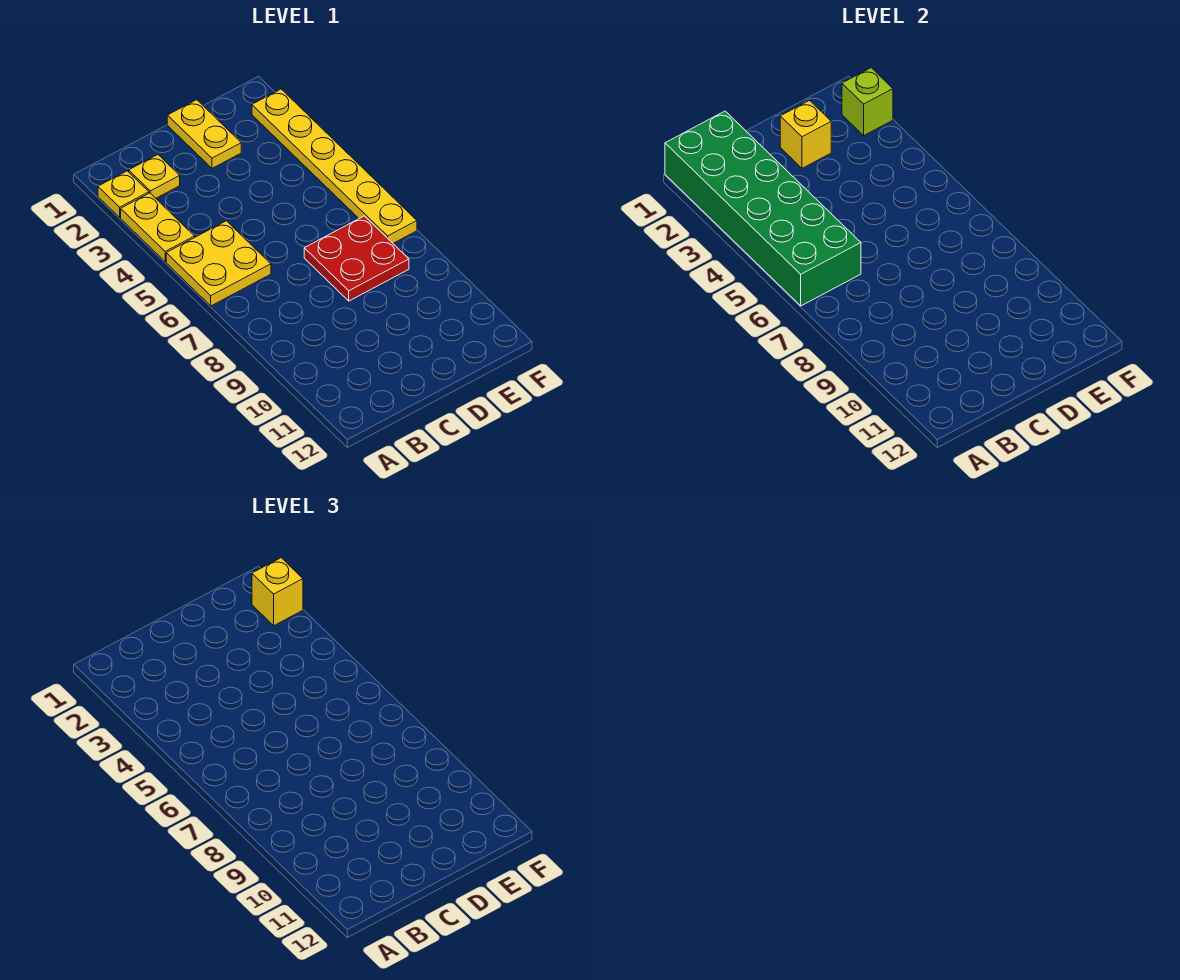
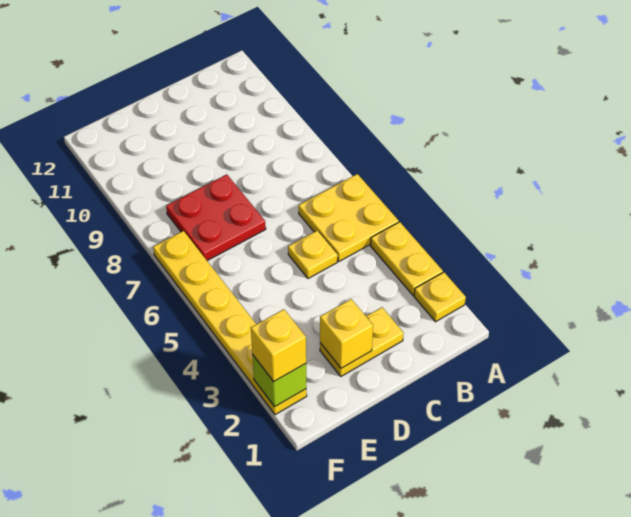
green brick A1:B6 level 2 -> none
yellow plate B2 level 1 -> yellow plate C5 level 1
yellow plate D1:D2 level 1 -> yellow plate C2:D2 level 1

